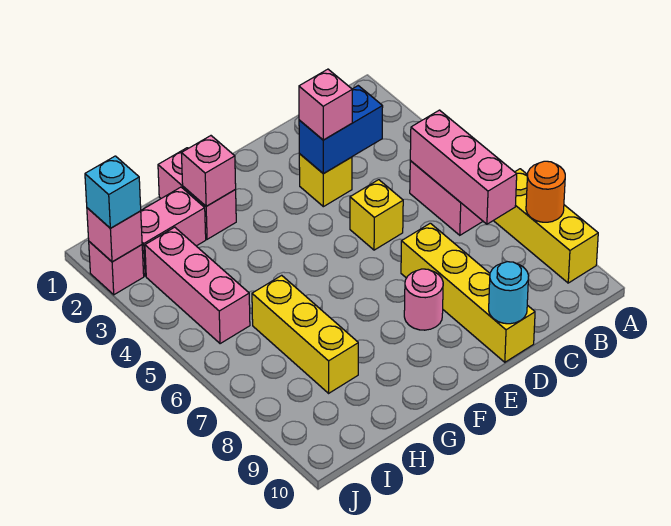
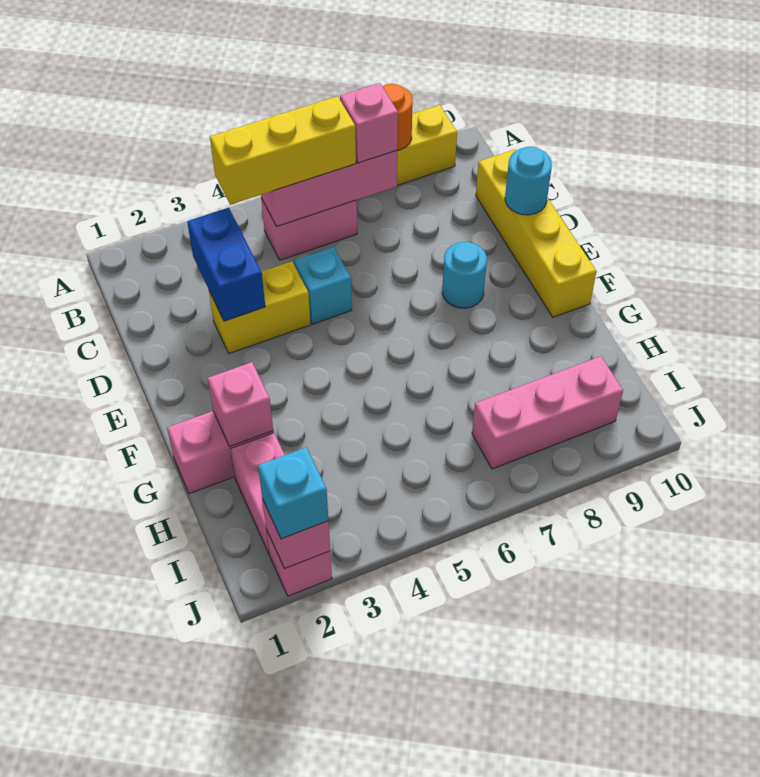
yellow brick D3 level 1 -> yellow brick D3:D4 level 1
pink brick D3 level 3 -> pink brick B7 level 3
yellow brick D5 level 1 -> cyan brick D5 level 1
yellow brick D7:D10 level 1 -> yellow brick C10:F10 level 1
pink round brick E8 level 1 -> cyan round brick E8 level 1
yellow brick H6:H8 level 1 -> yellow brick B4:B6 level 3
pink brick I3:I5 level 1 -> pink brick I7:I9 level 1

